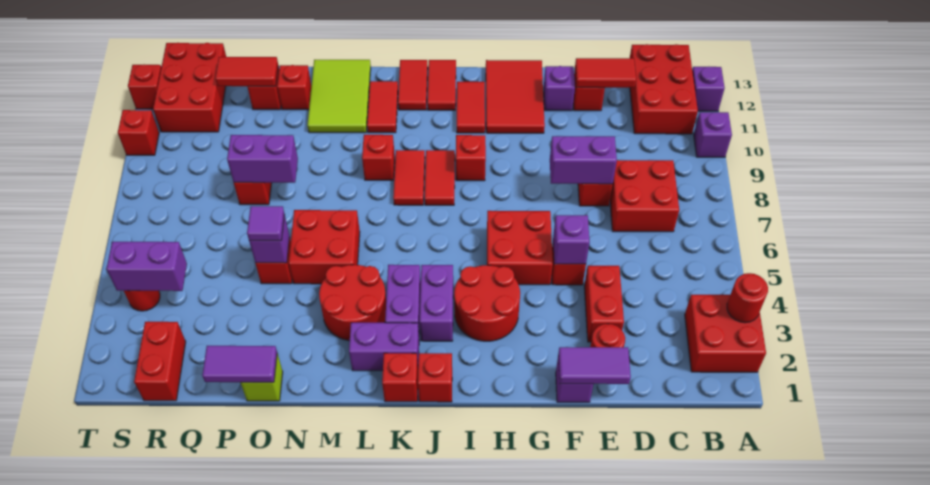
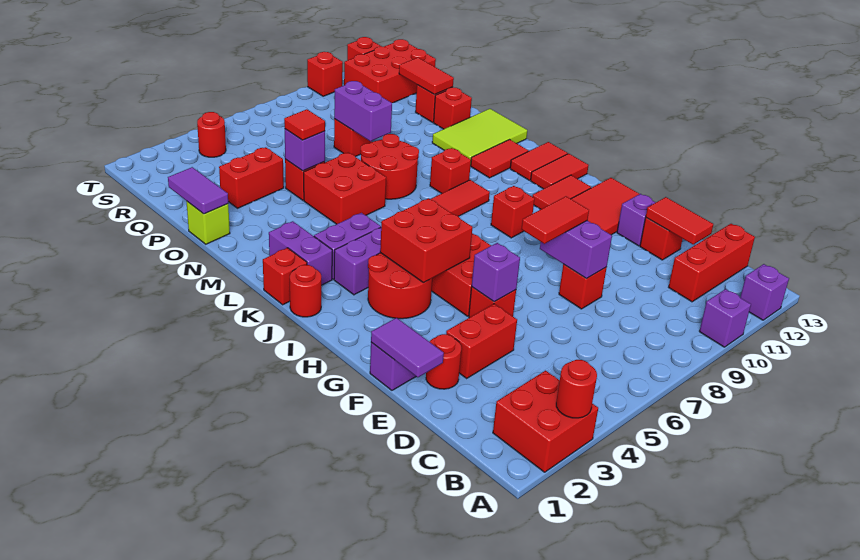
red brick B11:C13 level 1 -> red brick C11:C13 level 1
red brick C7:D8 level 1 -> red brick H4:I5 level 2
red brick J1 level 1 -> red round brick J1 level 1
red tile J8:J9 level 1 -> red tile F7:F8 level 3
red round brick L3:M4 level 1 -> red round brick M7:N8 level 1
purple tile O5 level 3 -> red tile O5 level 3
red brick R1:R2 level 1 -> red brick P3:P4 level 1
purple brick R4:S4 level 2 -> none

